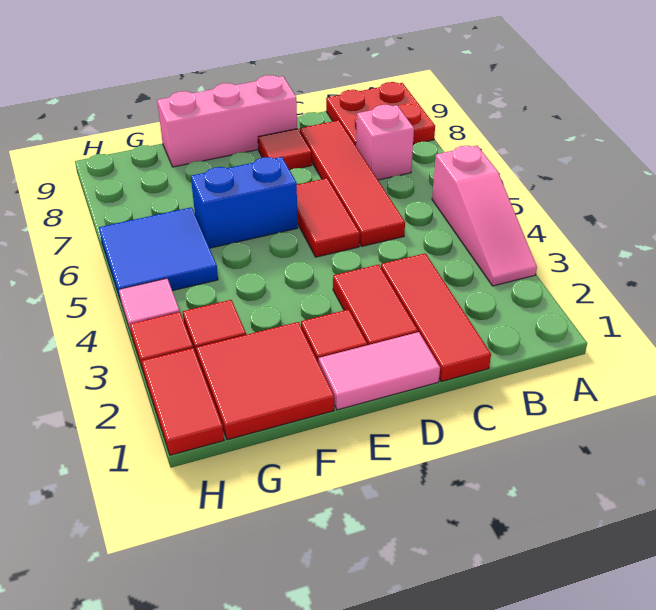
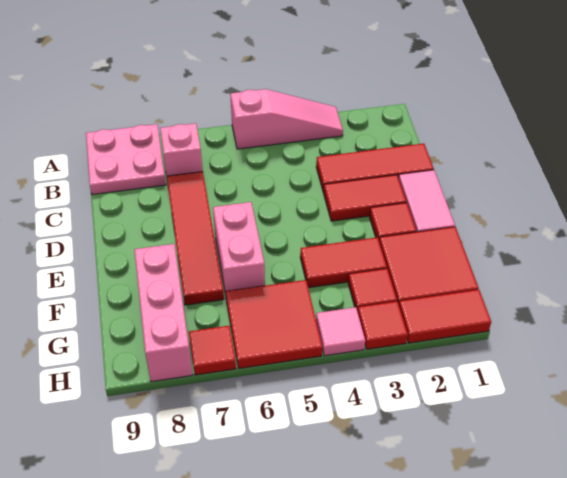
red plate A8:B9 level 1 -> pink plate A8:B9 level 1
red tile C5:C8 level 1 -> red tile C7:F7 level 1
red tile D5:D6 level 1 -> red tile F3:F4 level 1
red tile D8 level 1 -> red tile H7 level 1
pink brick D9:F9 level 1 -> pink brick F8:H8 level 1
blue brick E6:F6 level 1 -> pink brick E6:F6 level 1
blue tile G5:H6 level 1 -> red tile G5:H6 level 1

